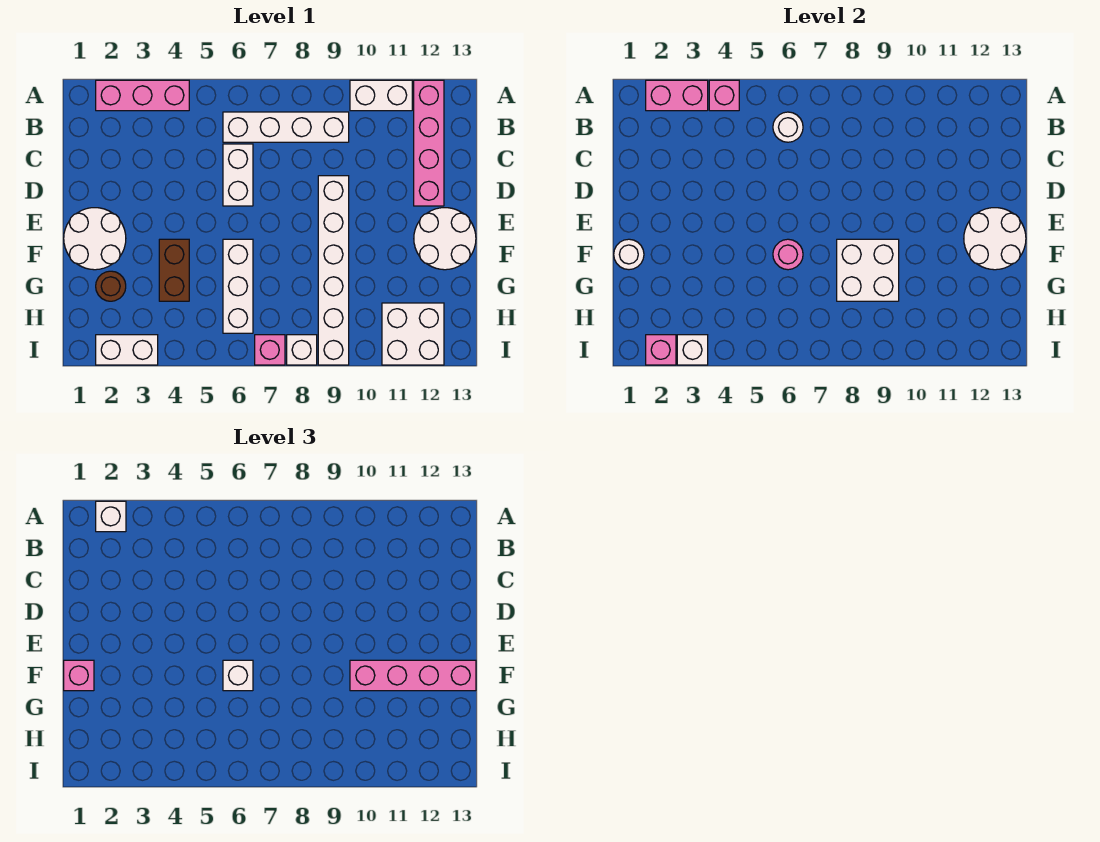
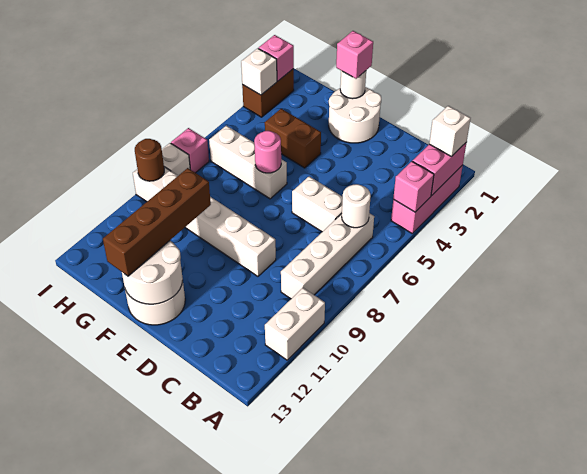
pink brick A12:D12 level 1 -> none
white brick F6 level 3 -> none
white brick F8:G9 level 2 -> none
pink brick F10:F13 level 3 -> brown brick F10:F13 level 3
brown round brick G2 level 1 -> brown round brick I9 level 2
white brick H11:I12 level 1 -> none
white brick I2:I3 level 1 -> brown brick I2:I3 level 1

